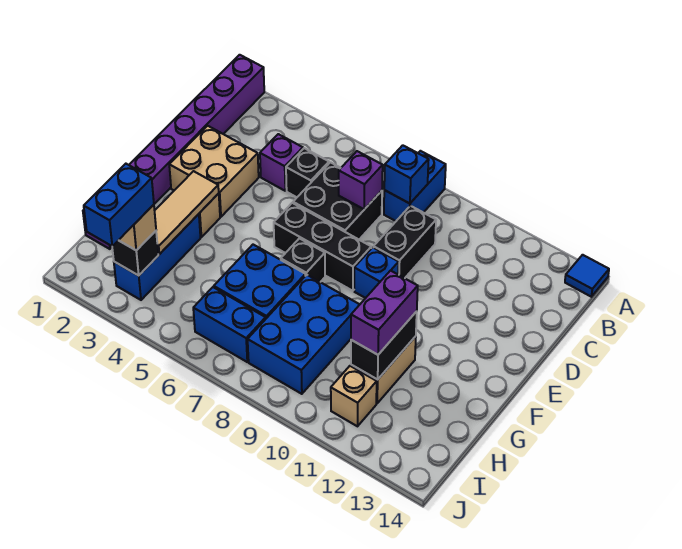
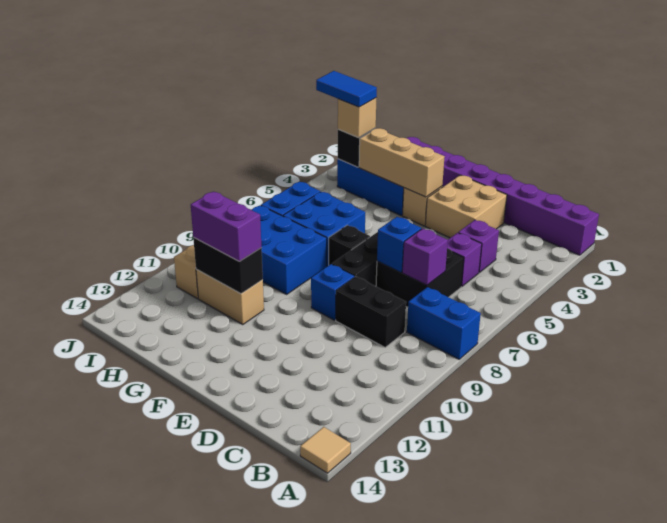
blue tile A14 level 1 -> tan tile A14 level 1
blue brick B8 level 2 -> blue brick D7 level 2
black brick C5 level 1 -> purple brick C5 level 1
tan tile F3:H3 level 2 -> tan brick F3:H3 level 2
blue brick I3:J3 level 4 -> blue tile I3:J3 level 4

